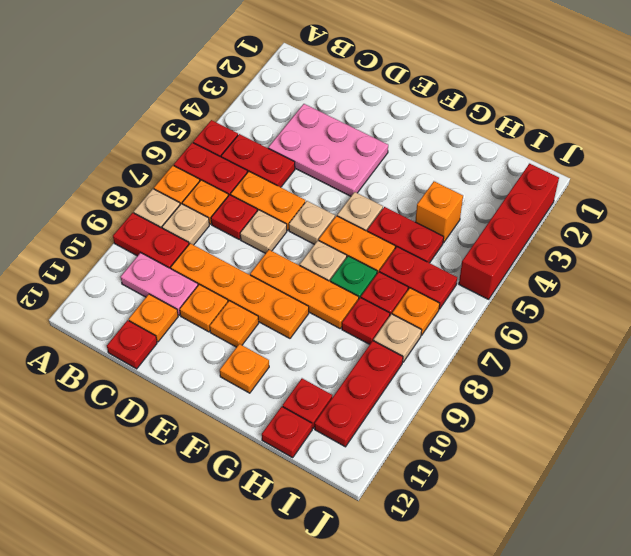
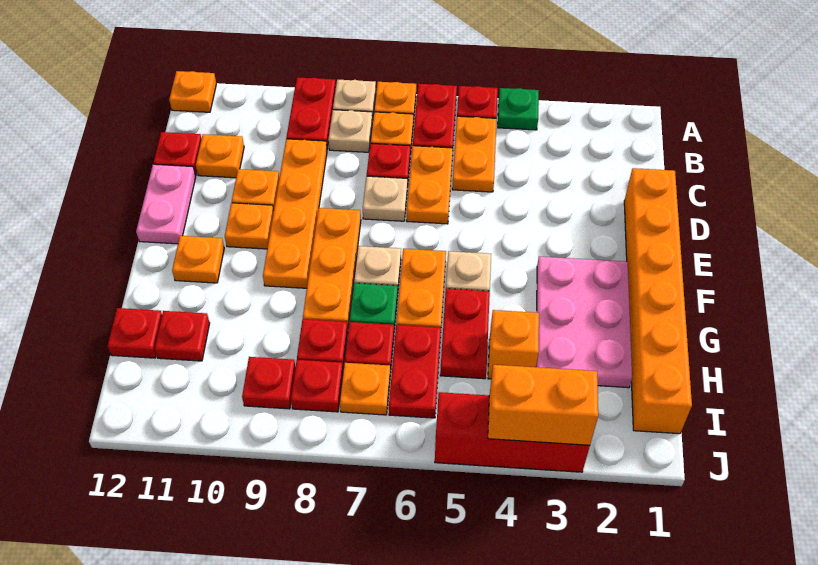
none -> green plate A4 level 1
none -> orange plate A12 level 1
red plate B5:C5 level 1 -> orange plate B5:C5 level 1
pink plate B10:C10 level 1 -> pink plate D12:E12 level 1
pink plate C3:E4 level 1 -> pink plate F2:H3 level 1
none -> orange brick D1:I1 level 1
tan plate E6 level 1 -> none
tan plate I8 level 1 -> red plate I8 level 1
red plate I9:I11 level 1 -> red plate I9 level 1
red brick J2:J5 level 1 -> red brick J3:J5 level 1
none -> orange brick J3:J4 level 2

